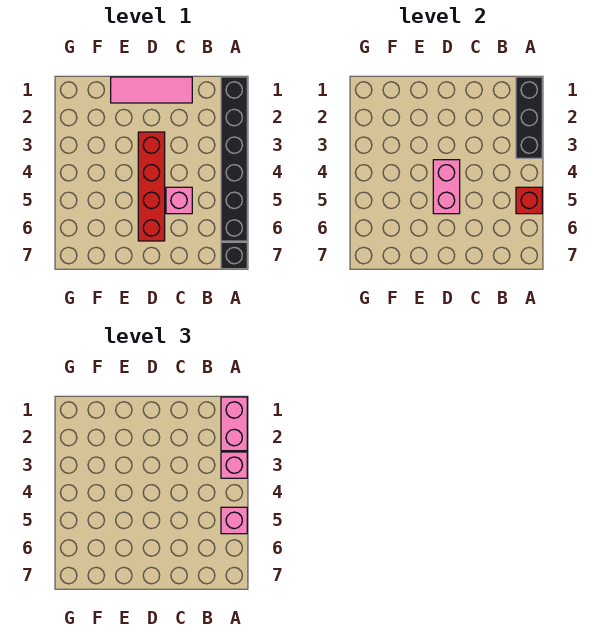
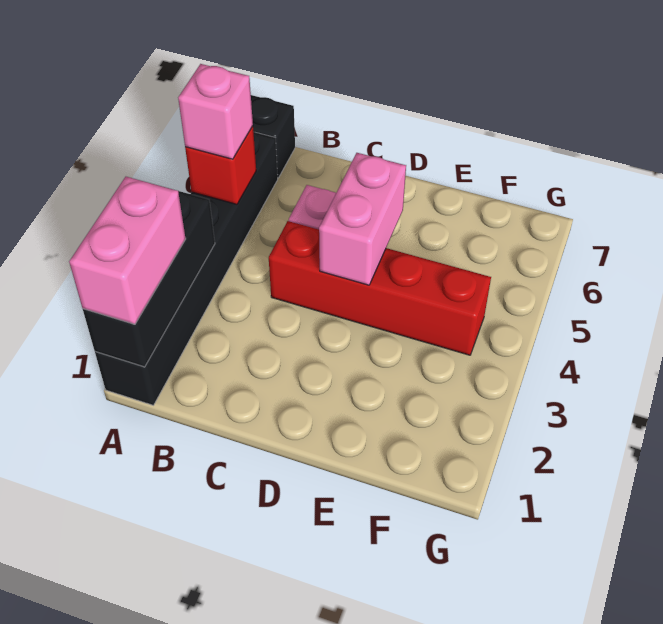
pink brick A3 level 3 -> none
pink tile C1:E1 level 1 -> none
red brick D3:D6 level 1 -> red brick C4:F4 level 1

